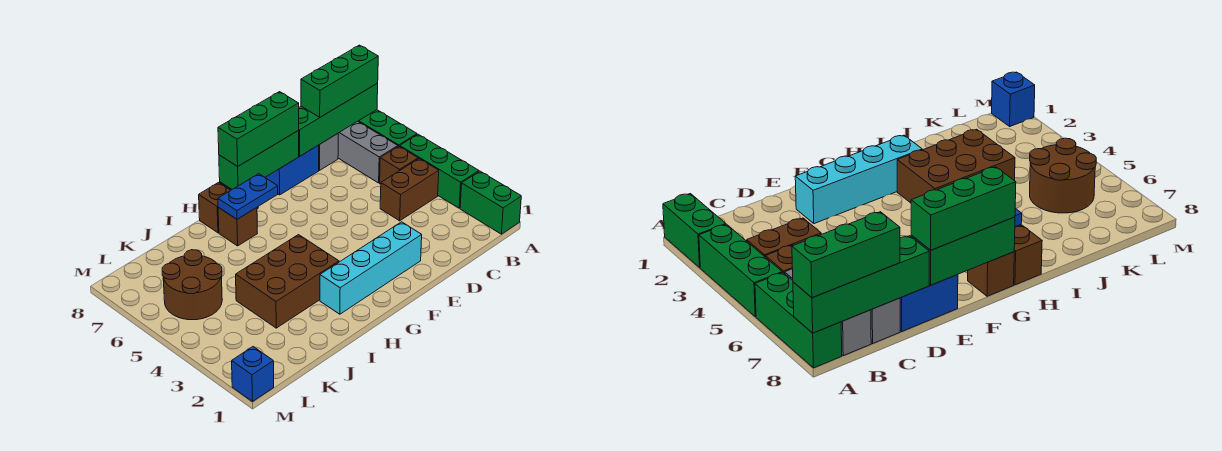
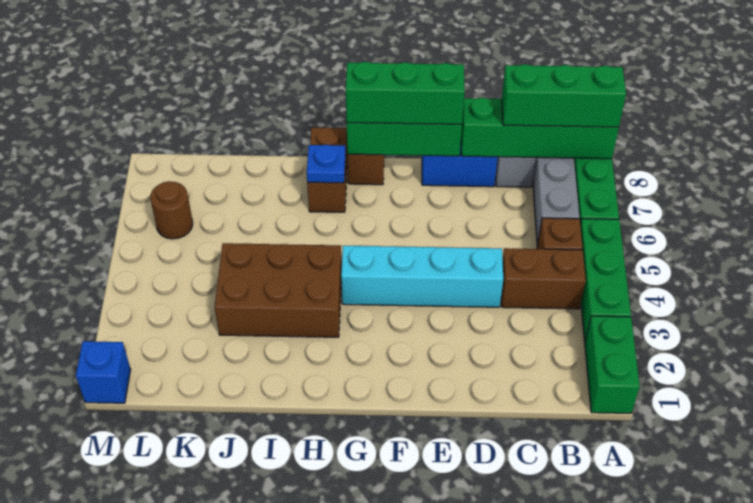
cyan brick E2:H2 level 1 -> cyan brick D4:G4 level 1
blue plate G7:H7 level 2 -> blue plate H7 level 2
brown round brick K5:L6 level 1 -> brown round brick L6 level 1

